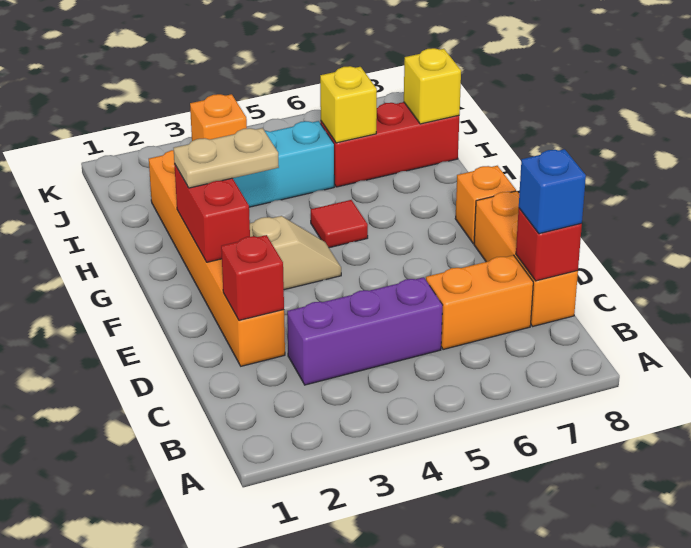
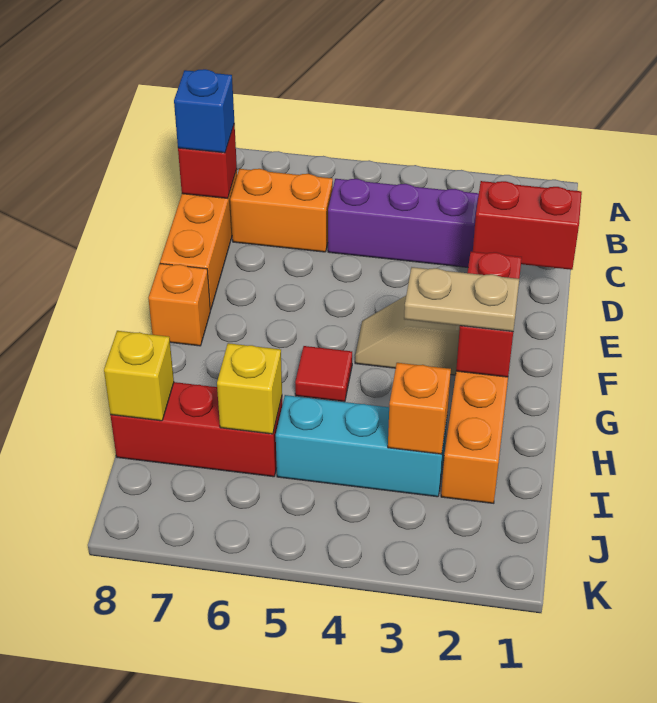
red brick D2 level 2 -> red brick D1:D2 level 2

